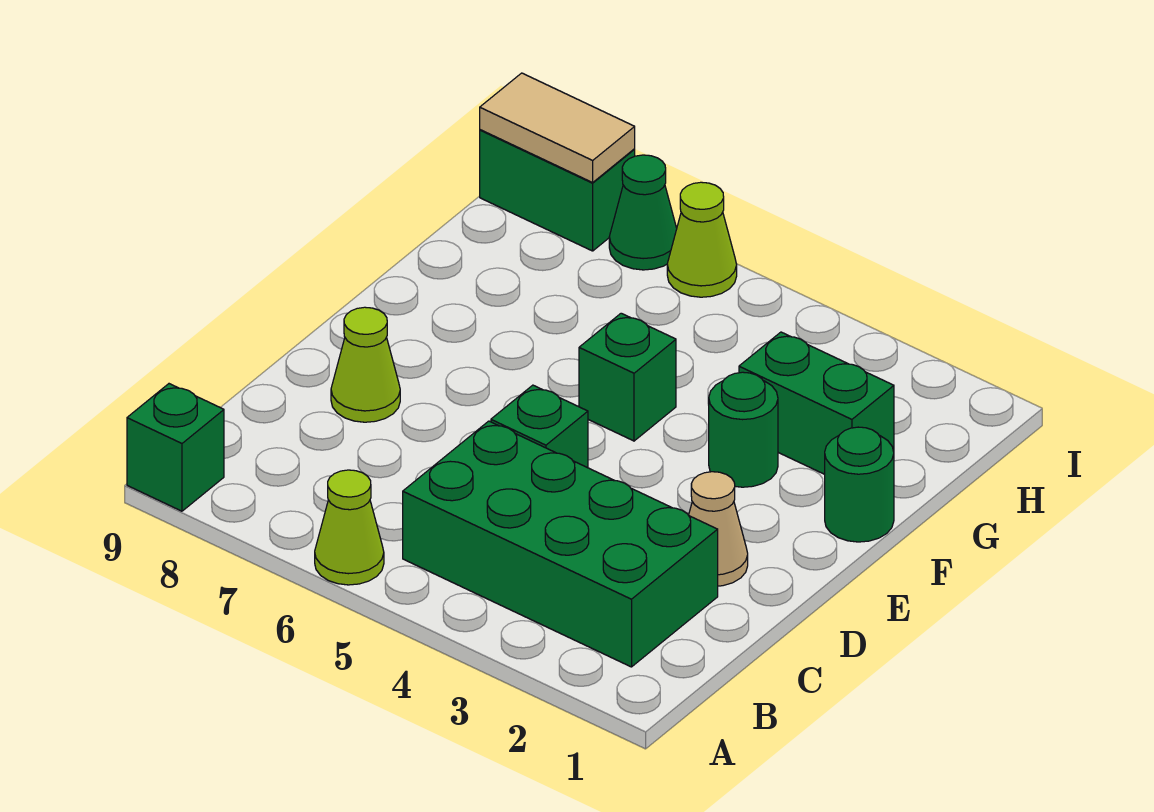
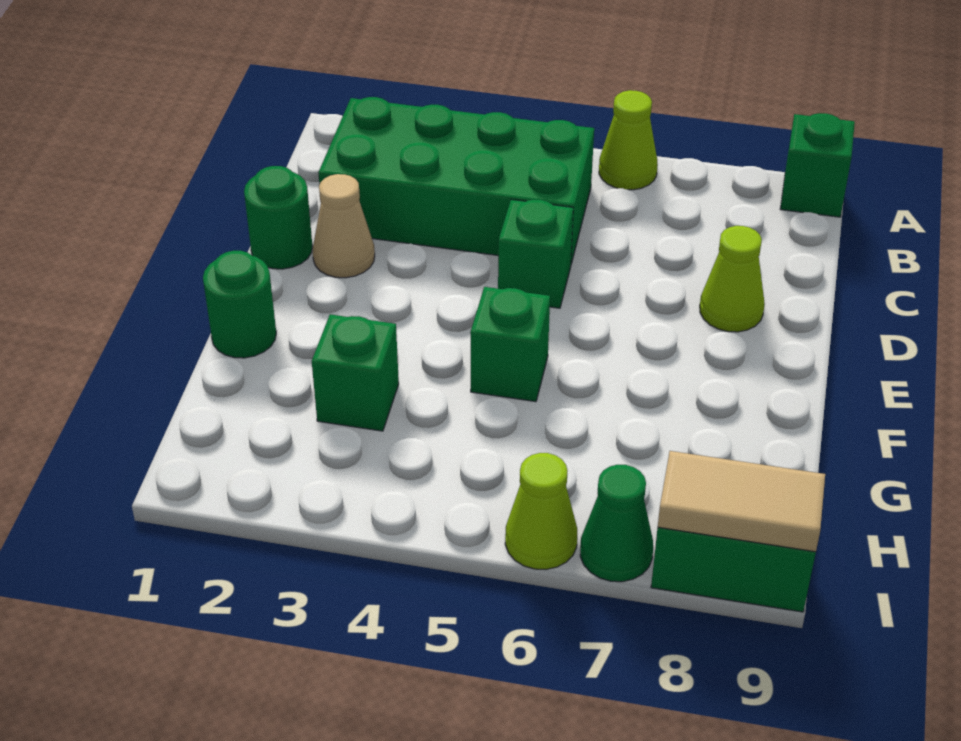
green round brick F3 level 1 -> green round brick D1 level 1
green brick G2:G3 level 1 -> green brick G3 level 1

